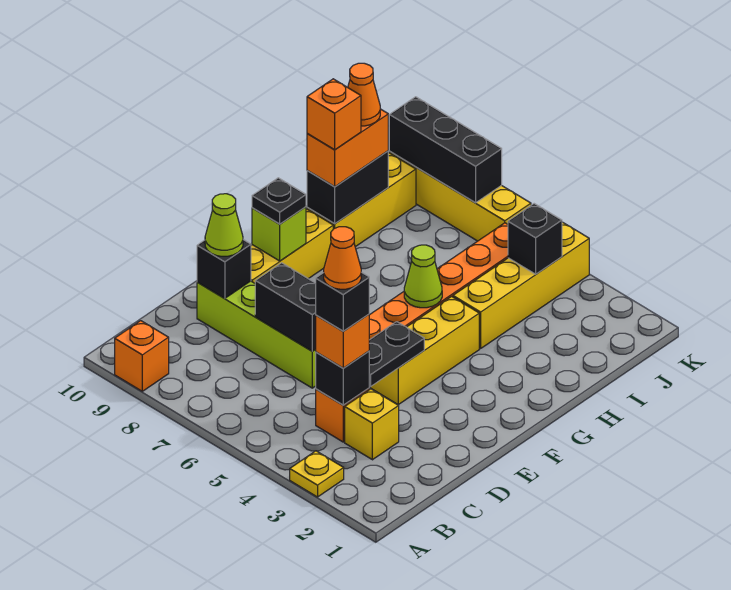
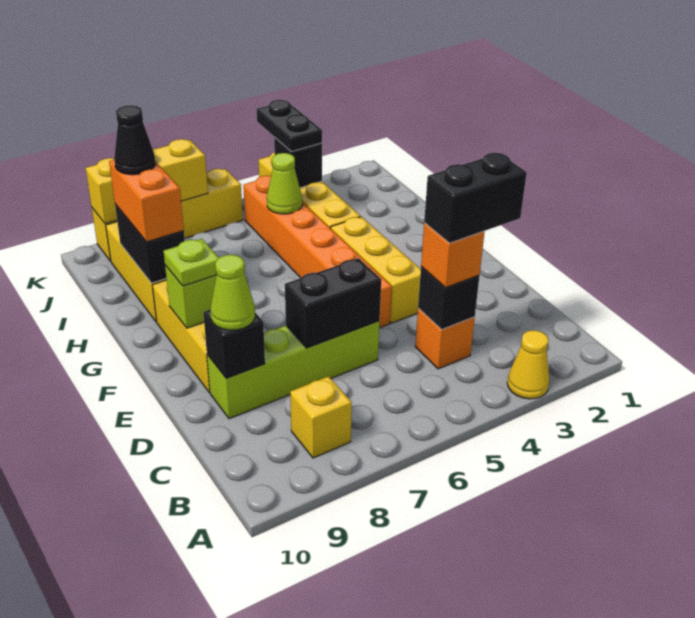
yellow plate A3 level 1 -> yellow cone A3 level 1
orange brick A9 level 1 -> none
yellow brick C3 level 1 -> yellow brick B8 level 1
black brick C4 level 4 -> black brick C3:C4 level 4
orange cone C4 level 5 -> none
black plate D4:E4 level 2 -> black plate J4:K4 level 3
black plate F9 level 3 -> lime plate F9 level 3
lime cone G5 level 2 -> lime cone I5 level 2
orange brick H9 level 4 -> none
orange cone I9 level 4 -> black cone I9 level 4
black brick K7:K9 level 2 -> yellow brick K7:K9 level 2

